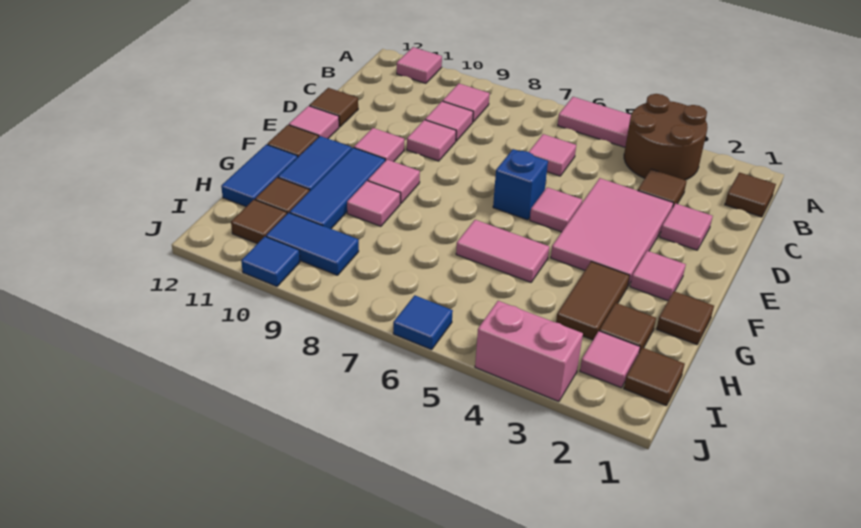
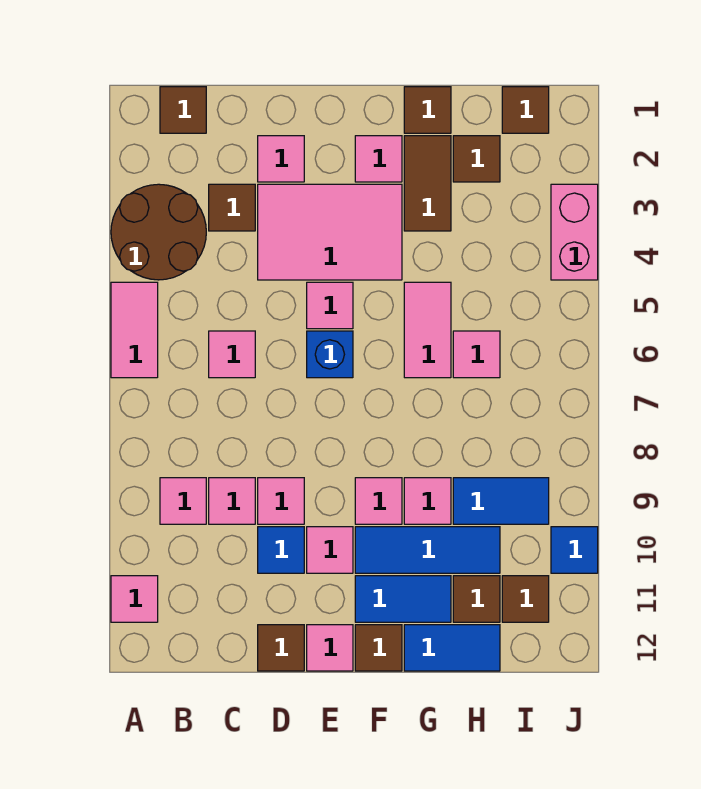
brown tile G3:H3 level 1 -> brown tile G2:G3 level 1
pink tile I2 level 1 -> pink tile H6 level 1
blue tile I9:I10 level 1 -> blue tile H9:I9 level 1
blue tile J6 level 1 -> blue tile D10 level 1

